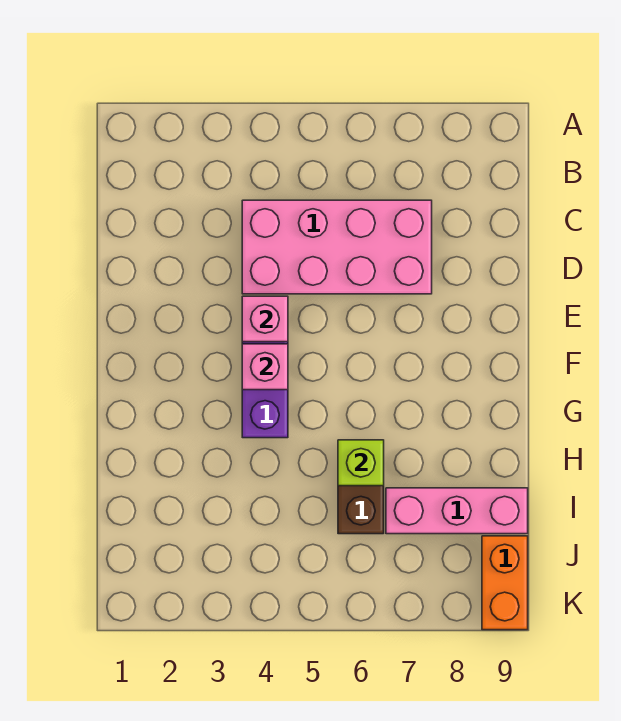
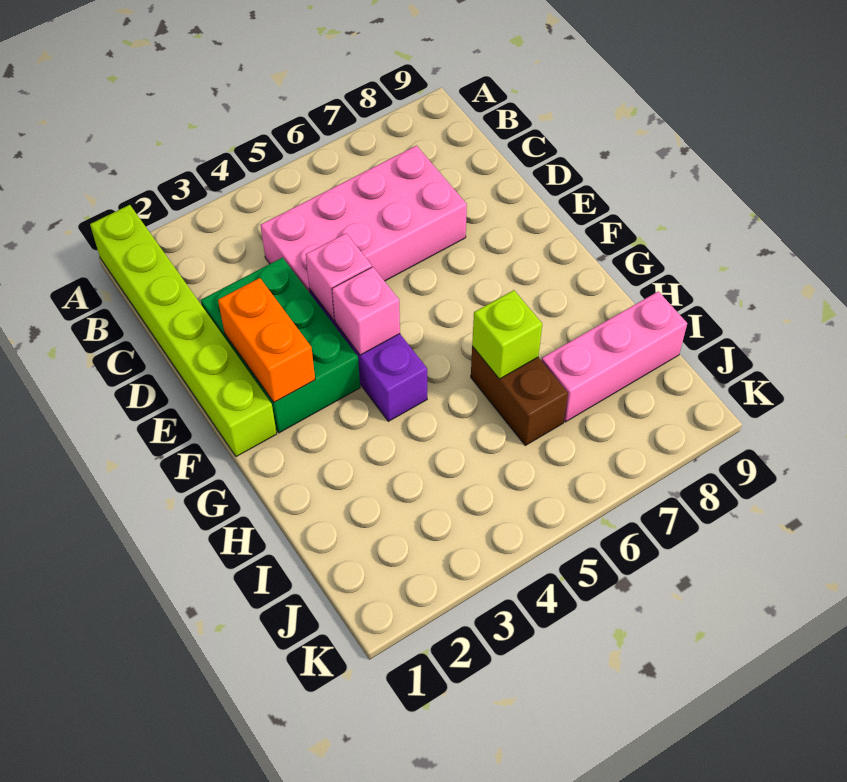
none -> lime brick A1:F1 level 1
none -> green brick D2:F3 level 1
orange brick J9:K9 level 1 -> orange brick E2:F2 level 2

